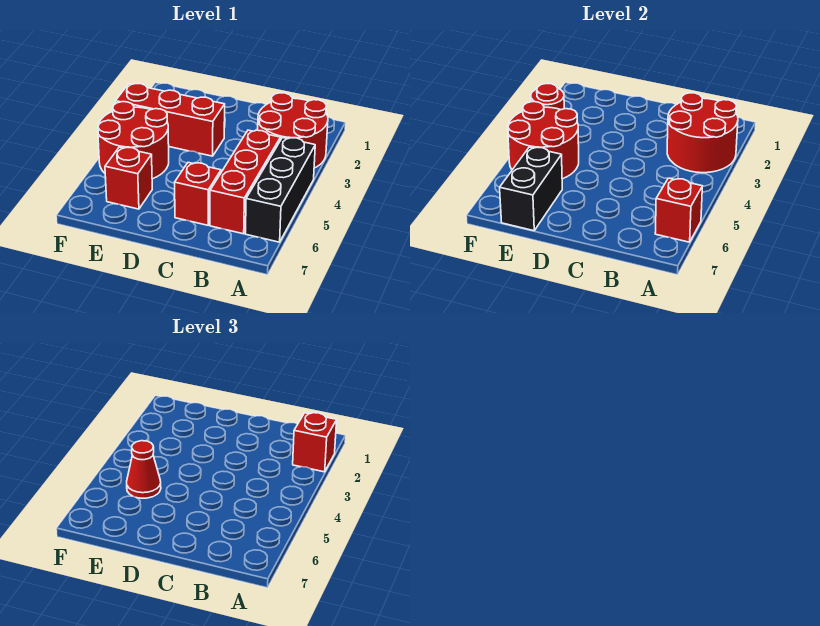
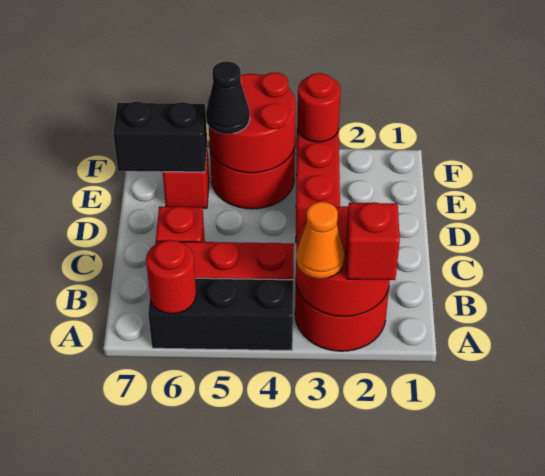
none -> orange cone A3 level 3
red brick A6 level 2 -> red round brick A6 level 2
red cone E5 level 3 -> black cone E5 level 3

